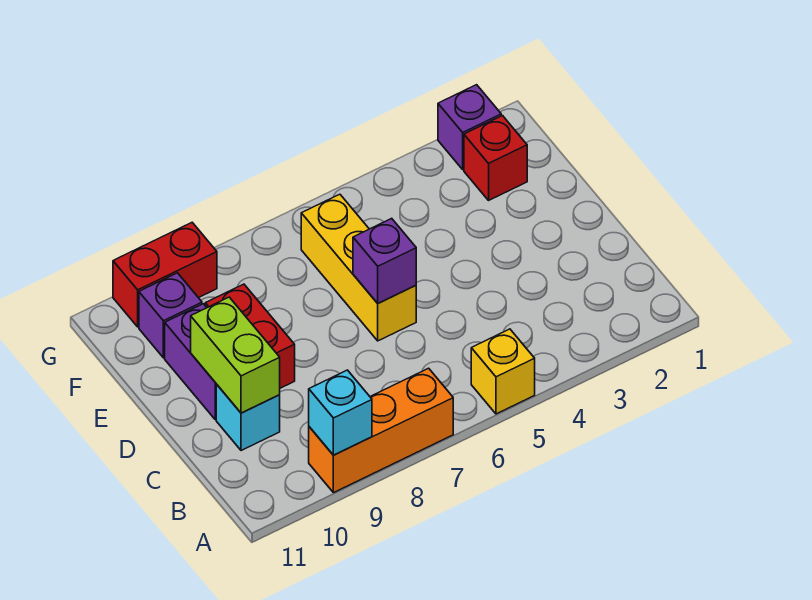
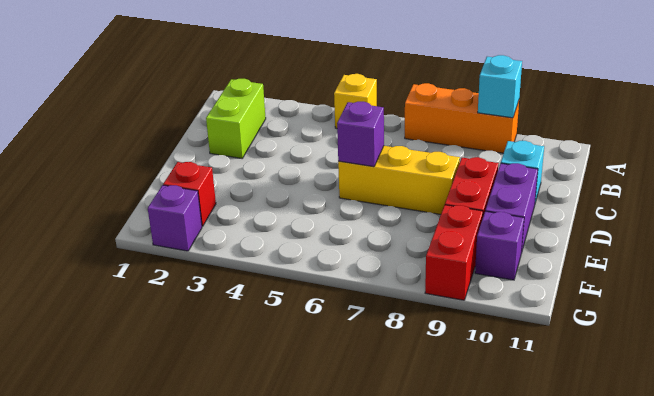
lime brick C10:D10 level 2 -> lime brick B2:C2 level 1
yellow brick D6:F6 level 1 -> yellow brick D6:D8 level 1
red brick G9:G10 level 1 -> red brick F9:G9 level 1

